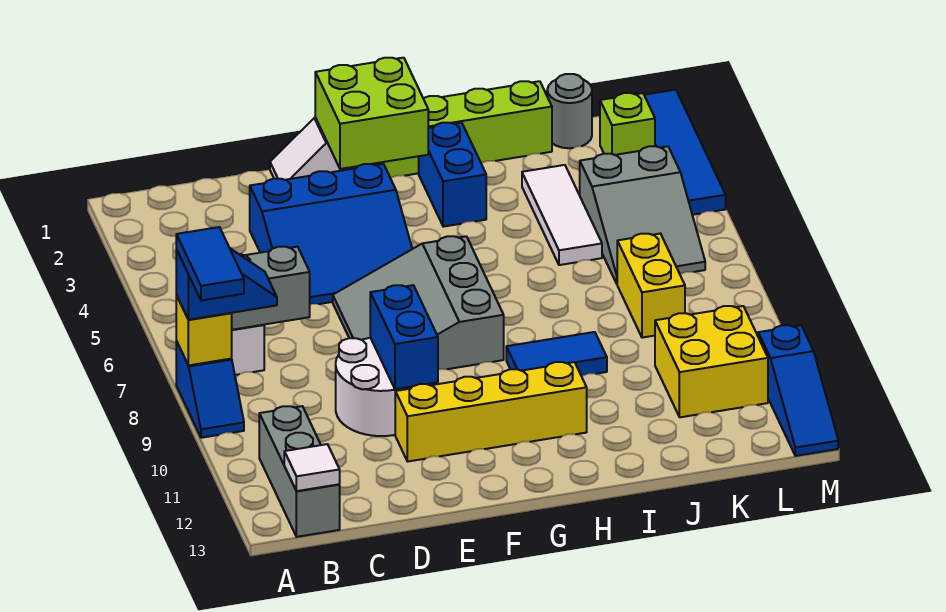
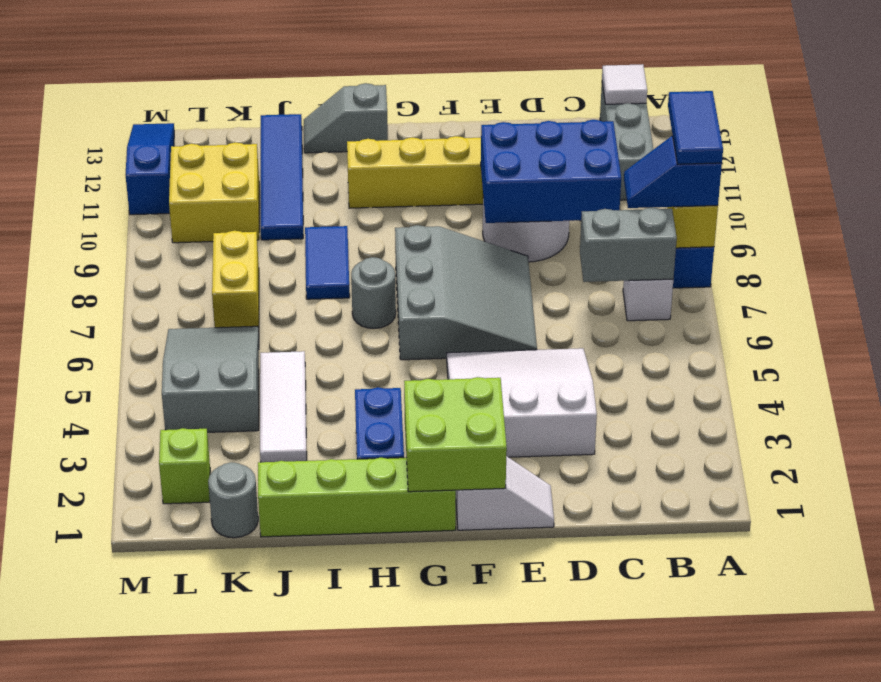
blue slope D3:F5 level 1 top 3 -> white slope D3:F5 level 1 top 3
blue brick E9:E10 level 2 -> blue brick C9:E10 level 2
none -> grey round brick H7 level 1
blue tile H9:I9 level 1 -> blue tile I8:I9 level 1
none -> grey slope H13:I13 level 1 top H
blue tile M1:M4 level 1 -> blue tile J10:J13 level 1

